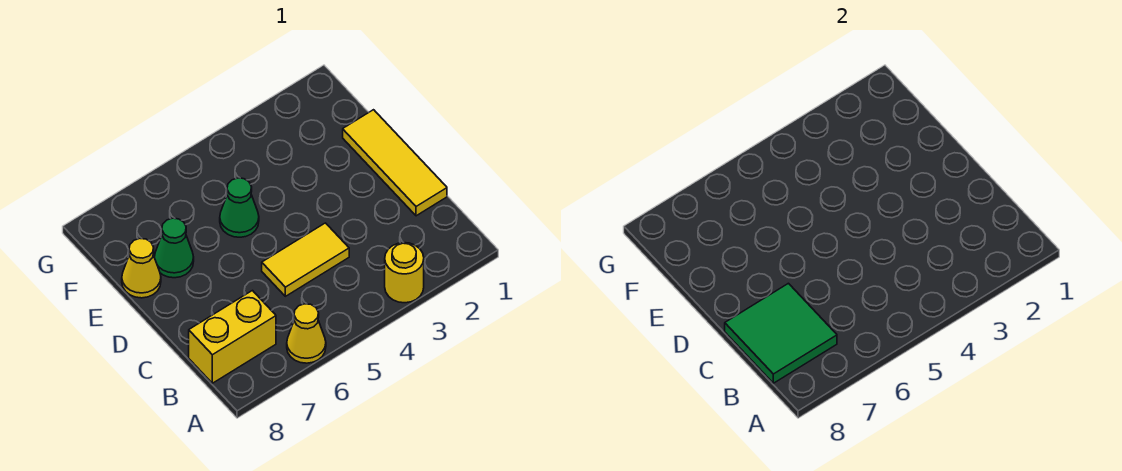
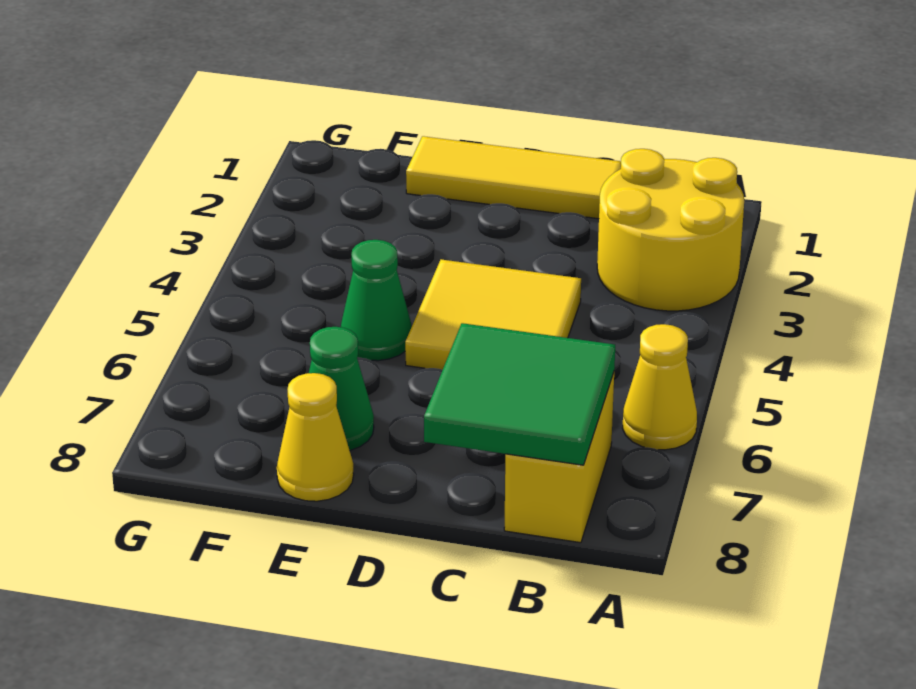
yellow round brick A3 level 1 -> yellow round brick A2:B3 level 1
yellow tile C4:C5 level 1 -> yellow tile C4:D5 level 1

